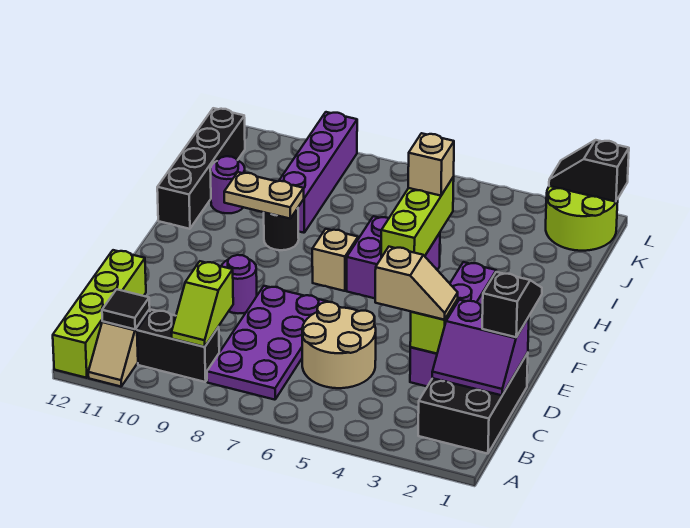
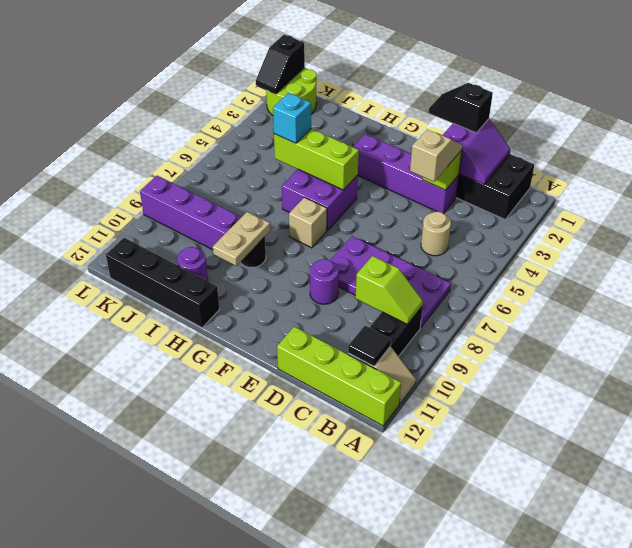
tan round brick C5:D6 level 1 -> tan round brick C5 level 1
tan brick I5 level 3 -> cyan brick I5 level 3

